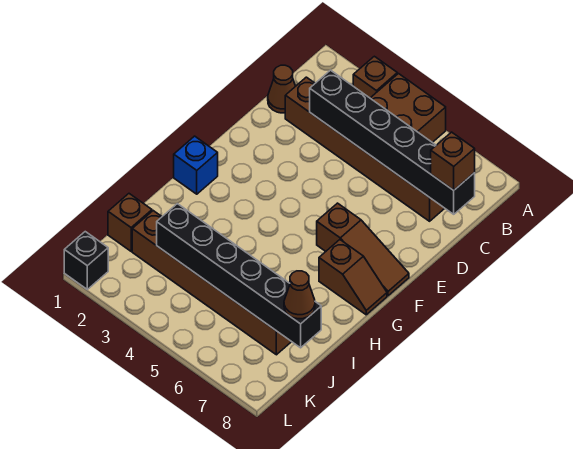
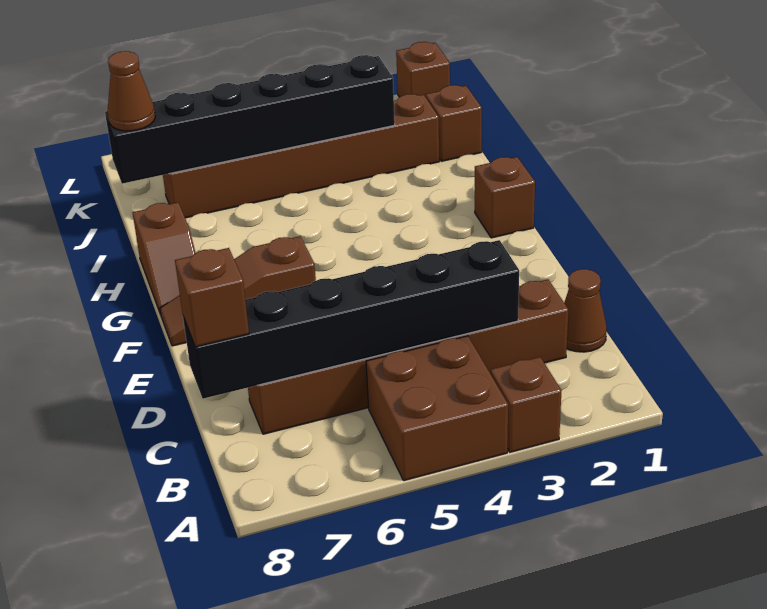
blue brick G1 level 1 -> brown brick G1 level 1
brown slope G7:G8 level 1 top 7 -> brown slope G8:H8 level 1 top H
black brick L1 level 1 -> brown brick L1 level 1

